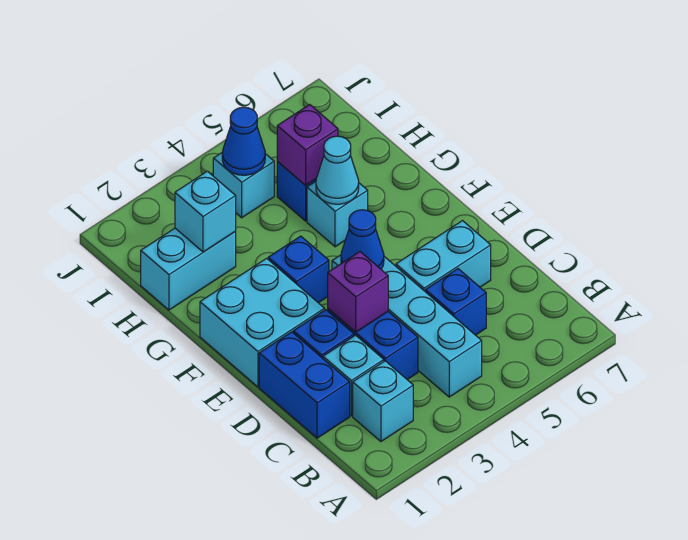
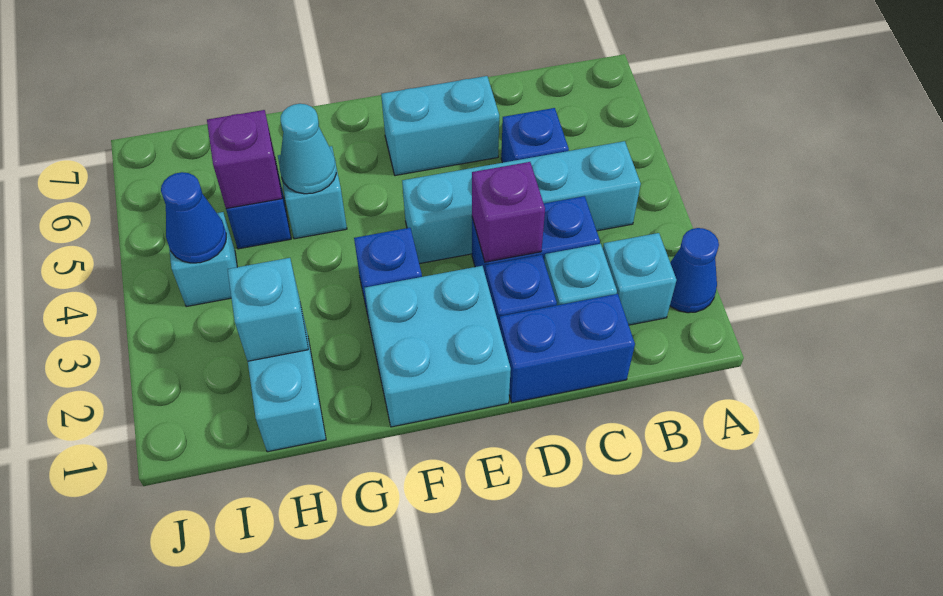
cyan brick D5:D6 level 1 -> cyan brick D6:E6 level 1
blue cone E4 level 2 -> blue cone A2 level 1

